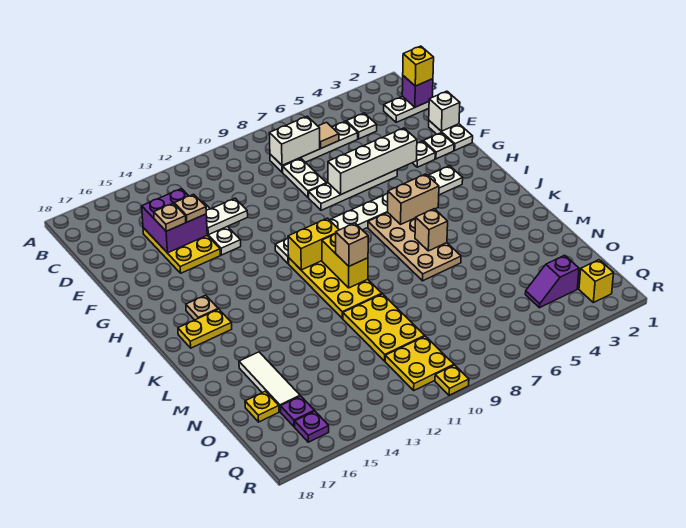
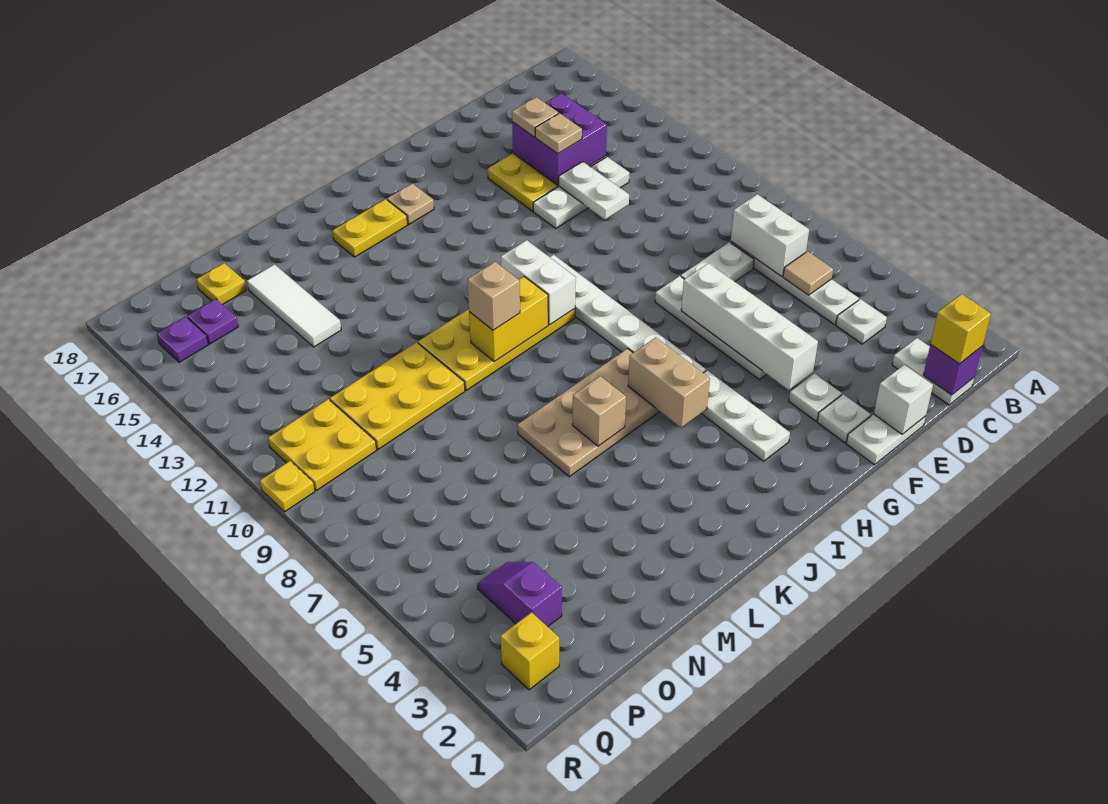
yellow brick I10:I11 level 2 -> white brick I10:I11 level 2
yellow plate J16:J17 level 1 -> yellow plate J16:K16 level 1
white tile M16:O16 level 1 -> white tile N14:N16 level 1

